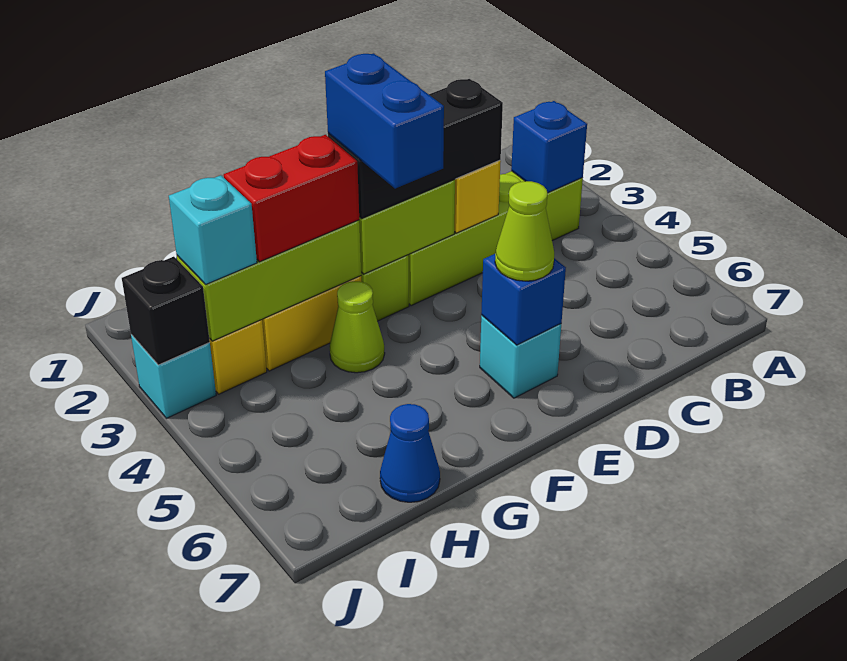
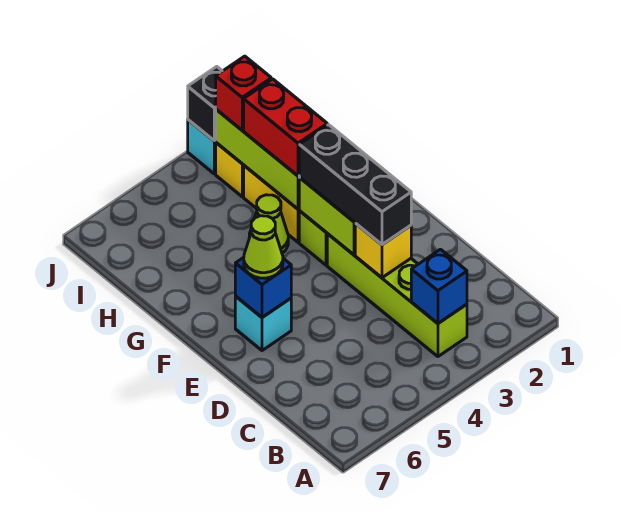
blue brick F3:F4 level 4 -> none
blue cone H7 level 1 -> none
cyan brick I3 level 3 -> red brick I3 level 3

